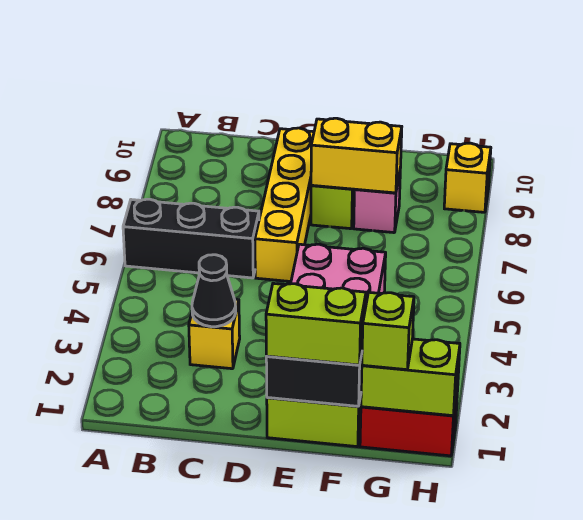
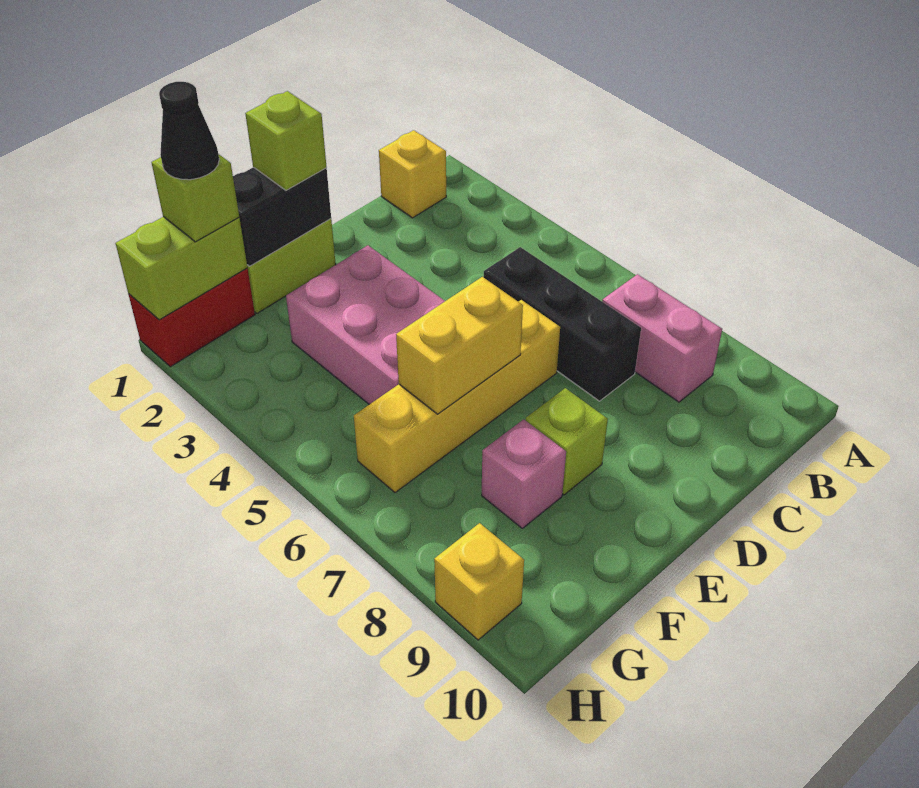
black brick A6:C6 level 1 -> black brick C5:C7 level 1
none -> pink brick B7:B8 level 1
yellow brick C3 level 1 -> yellow brick B1 level 1
black cone C3 level 2 -> black cone G1 level 4
yellow brick D6:D9 level 1 -> yellow brick D6:G6 level 1
lime brick E1:F1 level 3 -> lime brick E1 level 3
yellow brick E8:F8 level 2 -> yellow brick E6:F6 level 2

